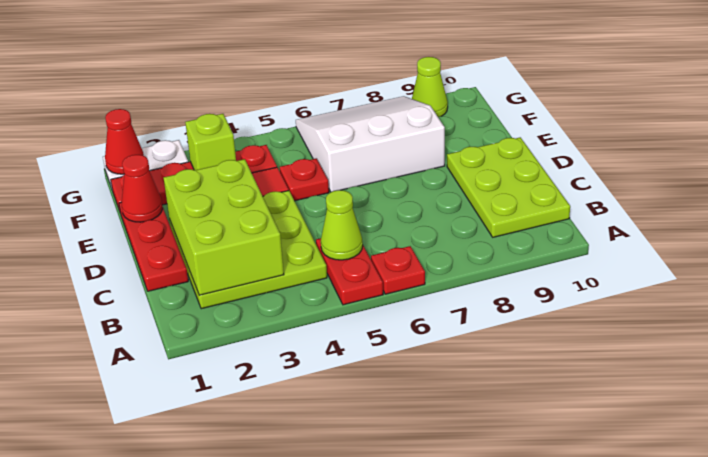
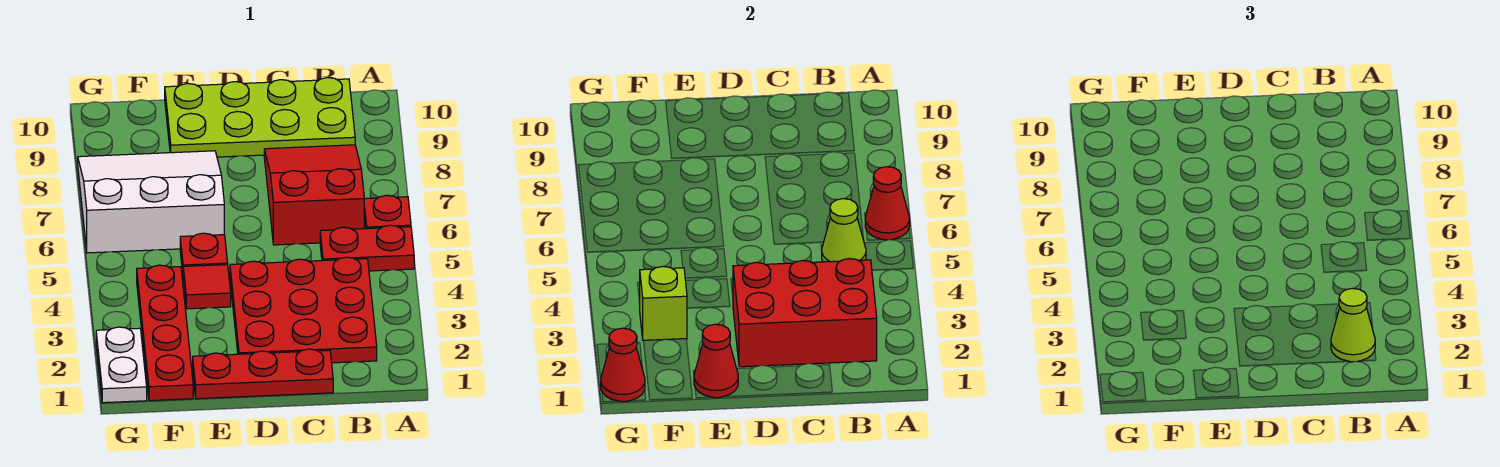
none -> red cone A6 level 2
lime plate B2:D4 level 1 -> red plate B2:D4 level 1
lime brick B2:D3 level 2 -> red brick B2:D3 level 2
none -> red slope B6:C8 level 1 top 6
lime plate B9:D10 level 1 -> lime plate B9:E10 level 1
white slope E6:G8 level 1 top E -> white slope E6:G8 level 1 top 6
lime cone G9 level 1 -> lime cone B2 level 3

